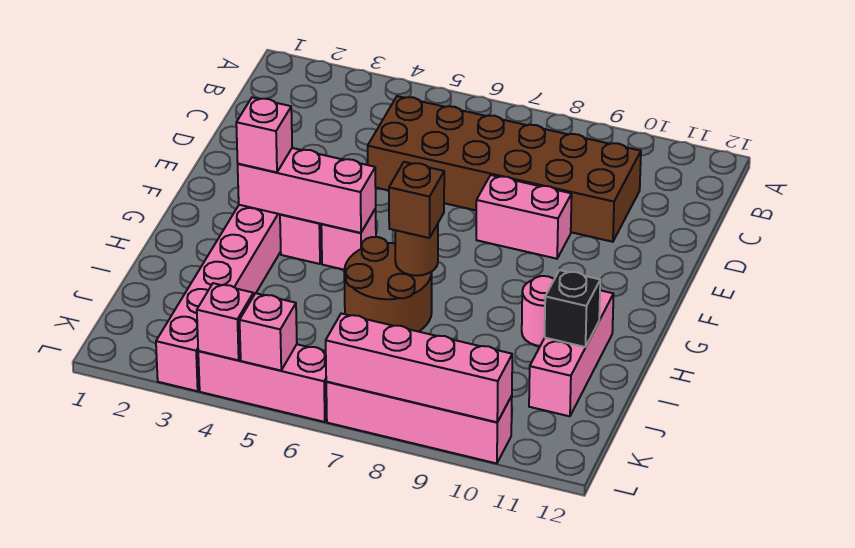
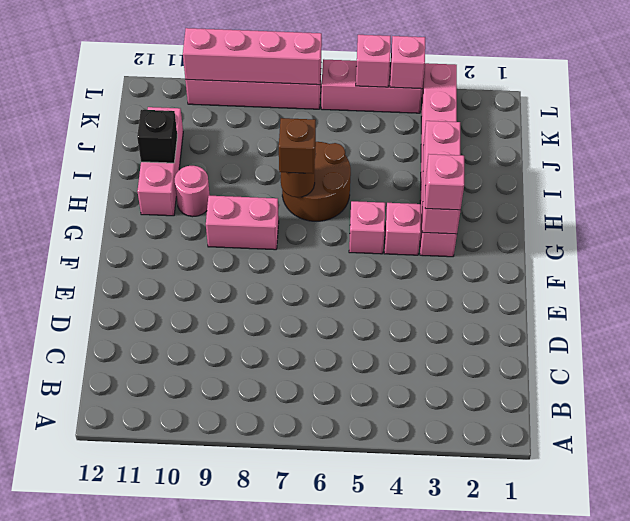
brown brick C5:D10 level 1 -> none
pink brick E8:E9 level 1 -> pink brick G8:G9 level 1
pink brick G3:G5 level 2 -> pink brick G3:I3 level 2

